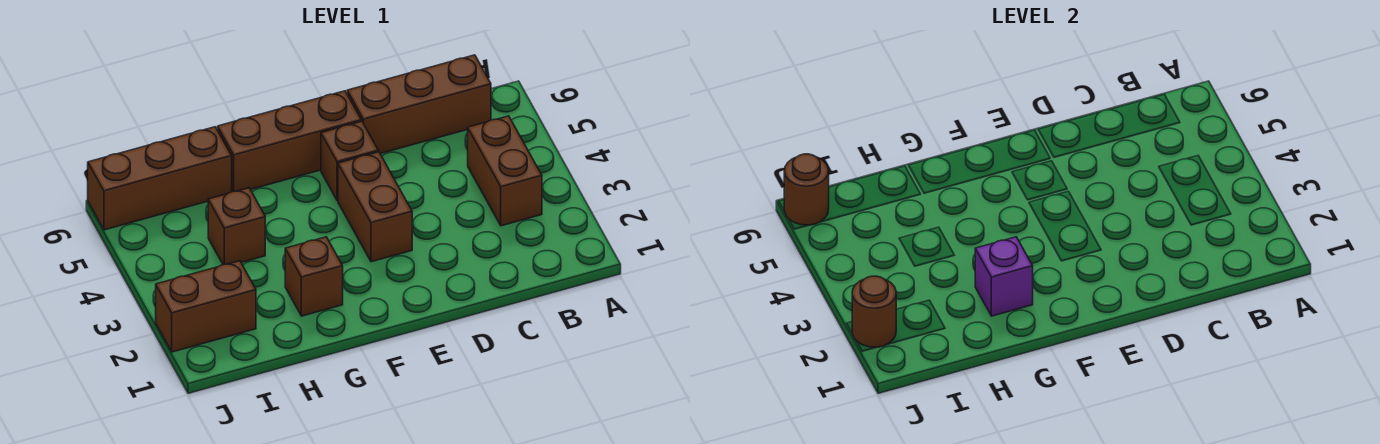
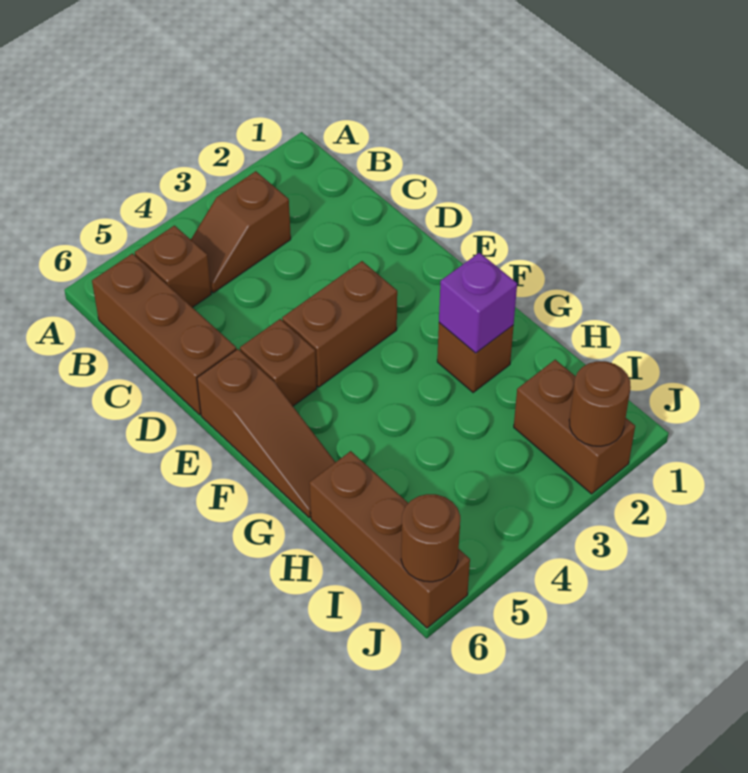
brown brick B3:B4 level 1 -> brown slope B3:B4 level 1 top 3
brown brick E6:G6 level 1 -> brown slope E6:G6 level 1 top E
brown brick H4 level 1 -> brown brick B5 level 1

